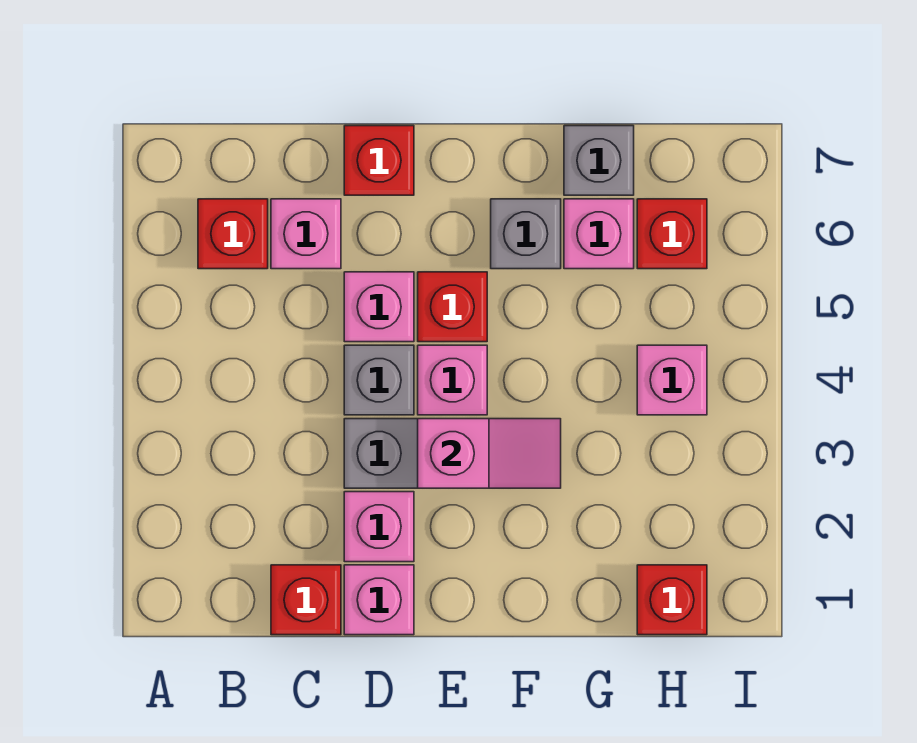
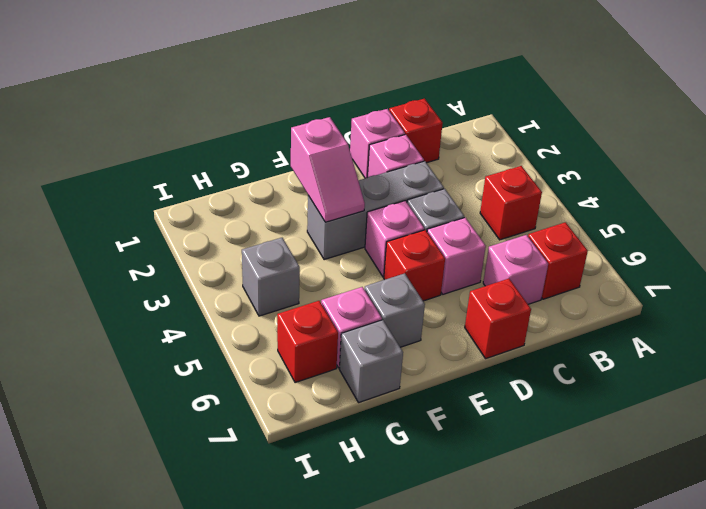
pink slope E3:F3 level 2 top E -> pink slope F2:F3 level 2 top 2
red brick H1 level 1 -> red brick B4 level 1
pink brick H4 level 1 -> grey brick H4 level 1

